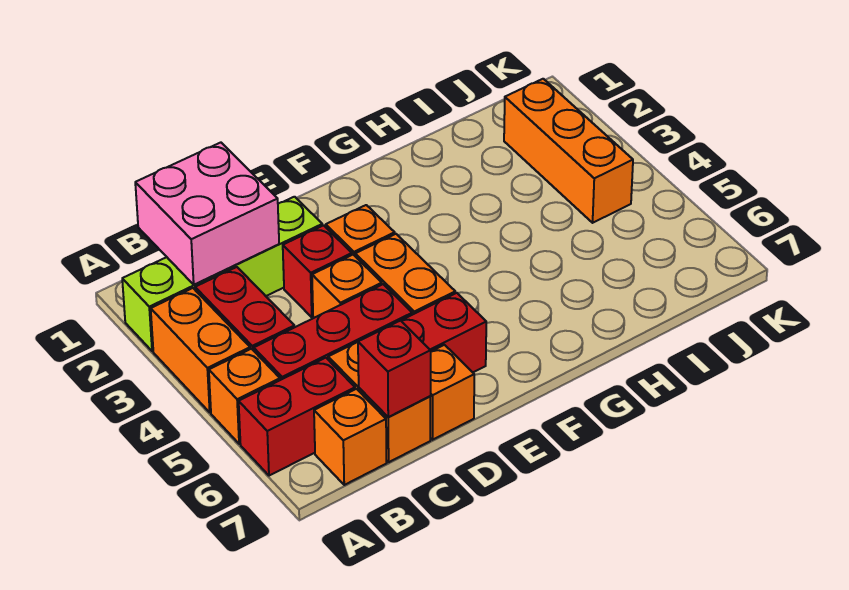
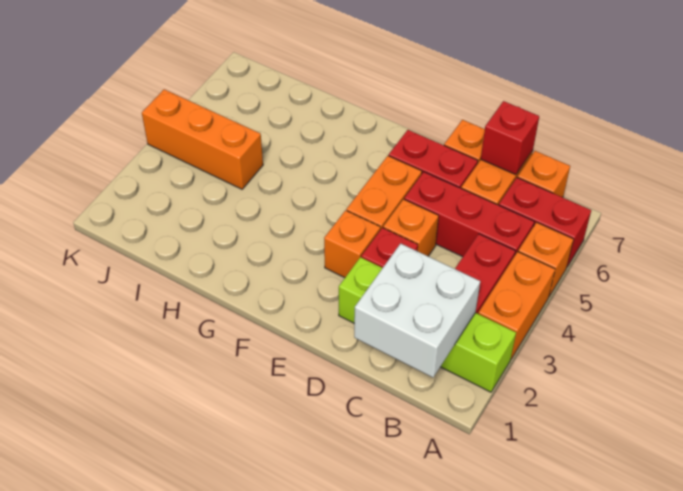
pink brick B1:C2 level 2 -> white brick B1:C2 level 2
orange brick J2:J4 level 1 -> orange brick I4:K4 level 1

